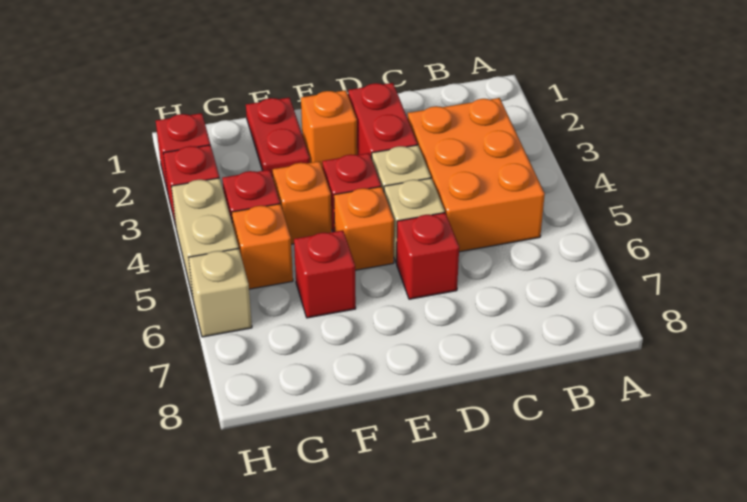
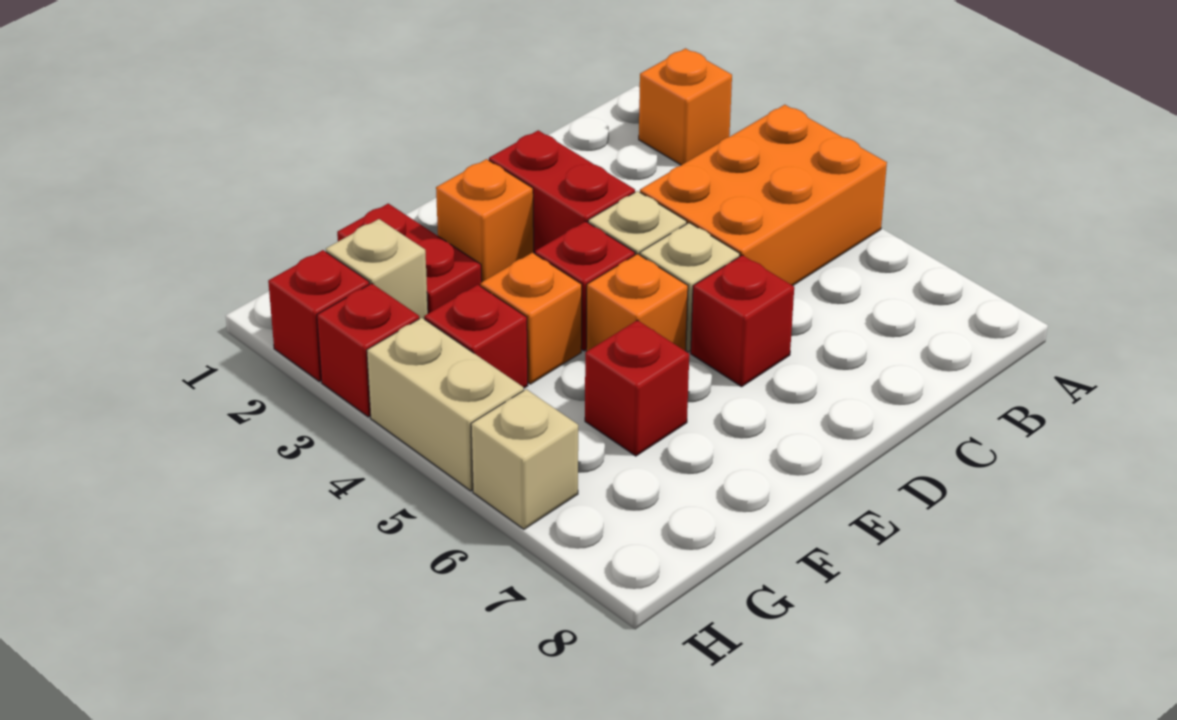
orange brick B3:C5 level 1 -> orange brick A4:C5 level 1
none -> tan brick G2 level 1
orange brick G5 level 1 -> orange brick A2 level 1

